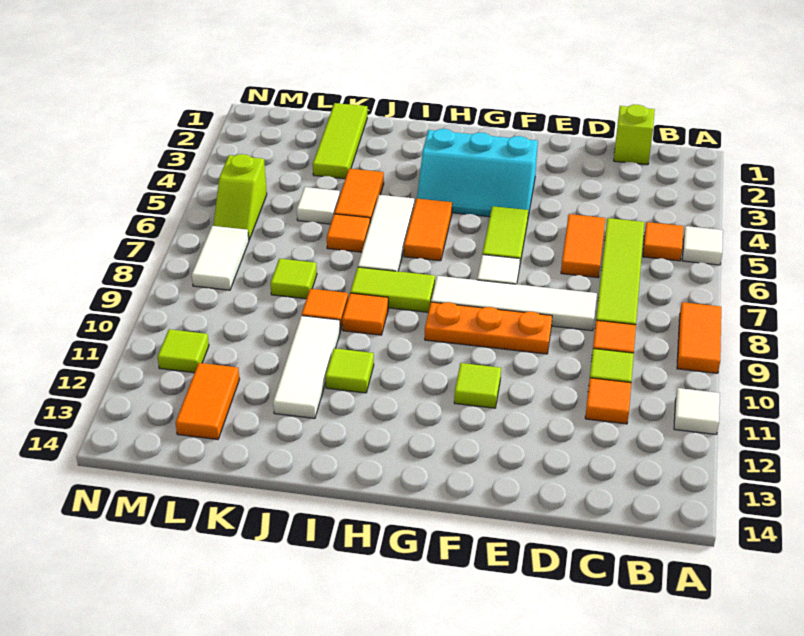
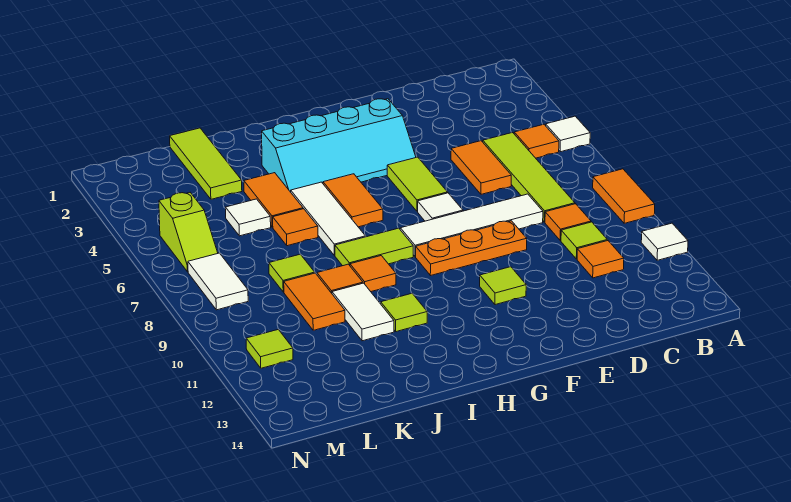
lime brick C1 level 1 -> none
cyan slope F3:H4 level 1 top 3 -> cyan slope F3:I4 level 1 top 3
white tile J10:J12 level 1 -> white tile J10:J11 level 1
orange tile L12:L13 level 1 -> orange tile K9:K10 level 1

